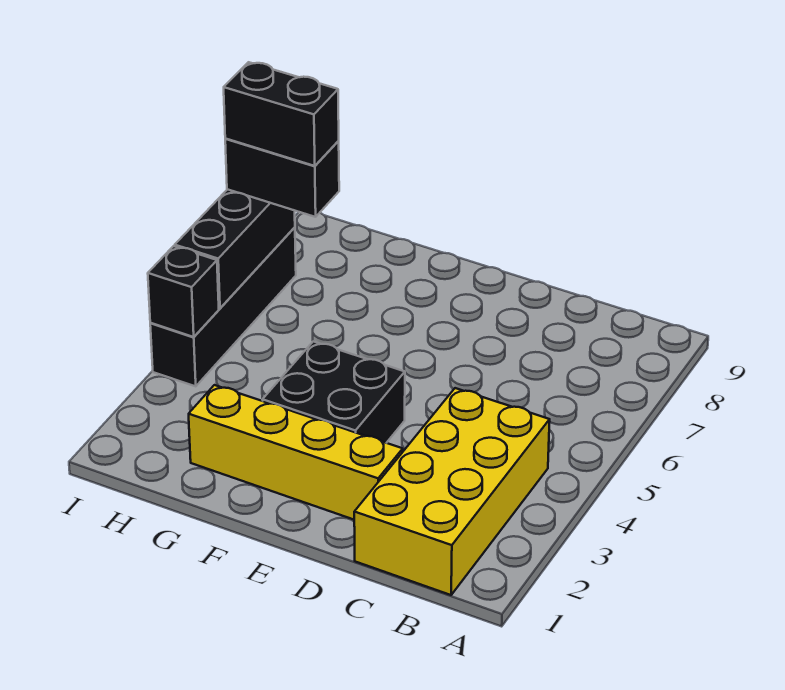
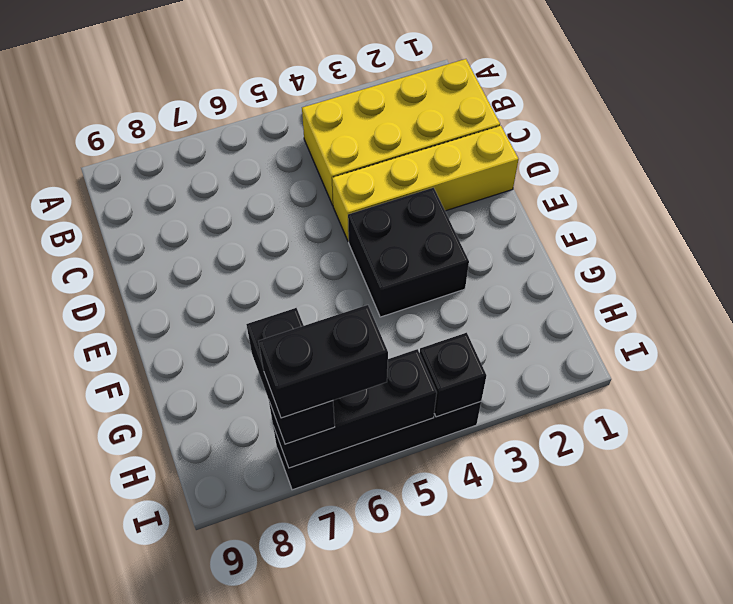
yellow brick D2:G2 level 1 -> yellow brick D1:D4 level 1
black brick H7:I7 level 4 -> black brick I6:I7 level 4

